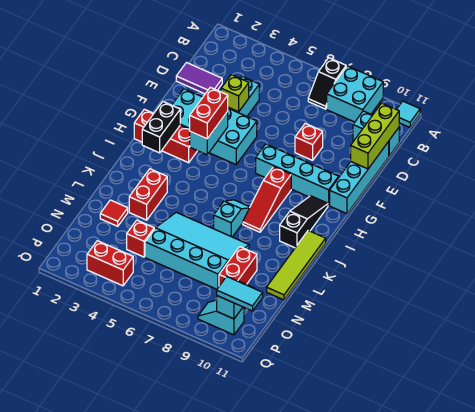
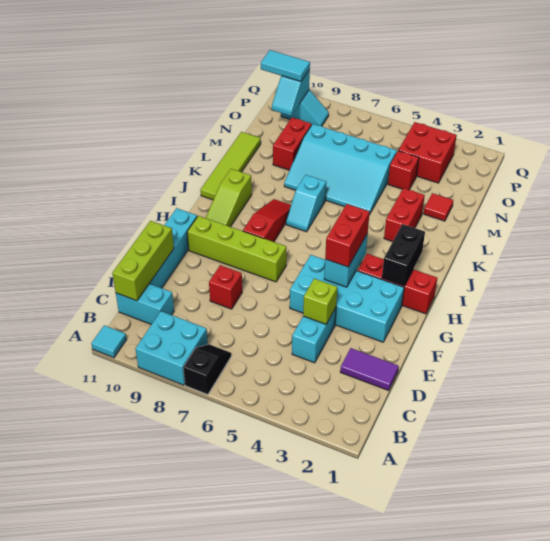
cyan brick G7:G10 level 1 -> lime brick G7:G10 level 1
black slope H10:J10 level 1 top J -> lime slope H10:J10 level 1 top J
red brick P3:P4 level 1 -> red brick O3:P4 level 1

